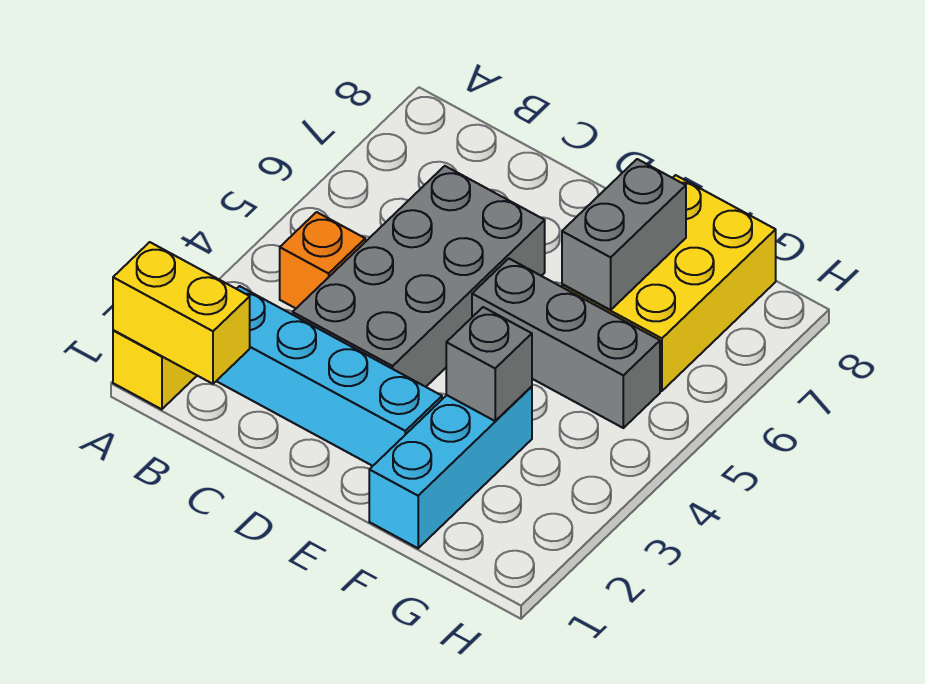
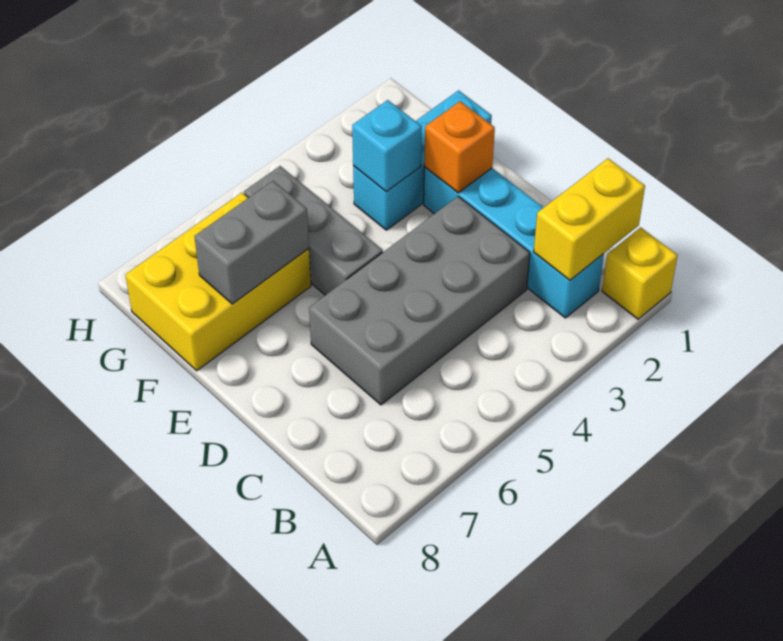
yellow brick A1:B1 level 2 -> yellow brick B1:B2 level 2
orange brick B4 level 1 -> orange brick E2 level 2
grey brick F3 level 2 -> cyan brick F3 level 2

